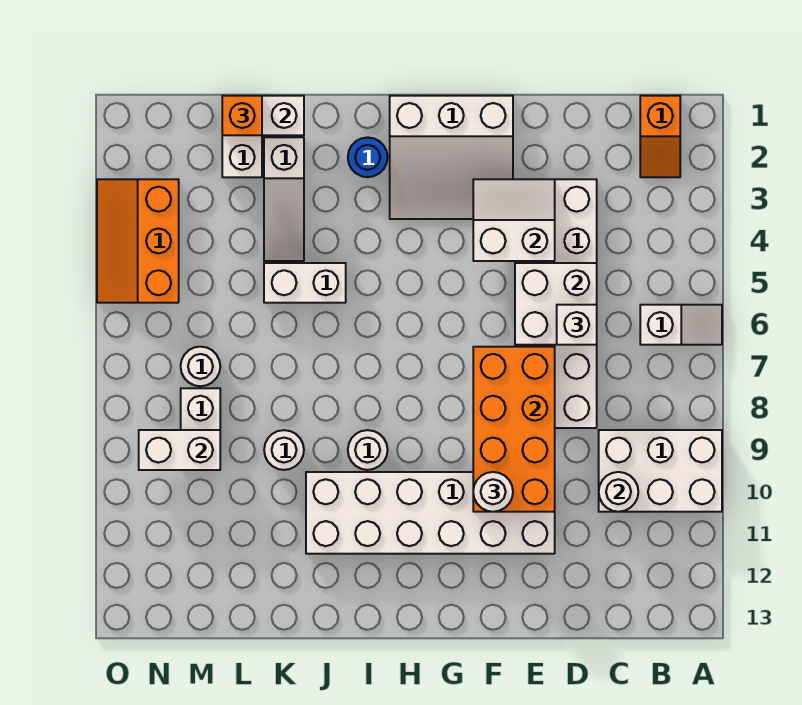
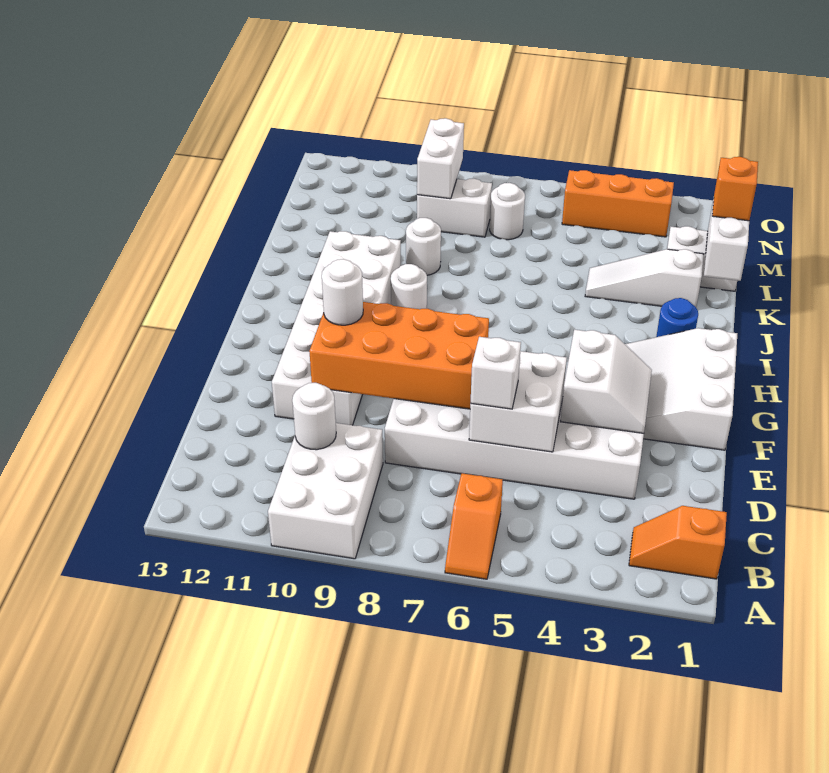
white slope A6:B6 level 1 top B -> orange slope A6:B6 level 1 top B
white brick J5:K5 level 1 -> none

